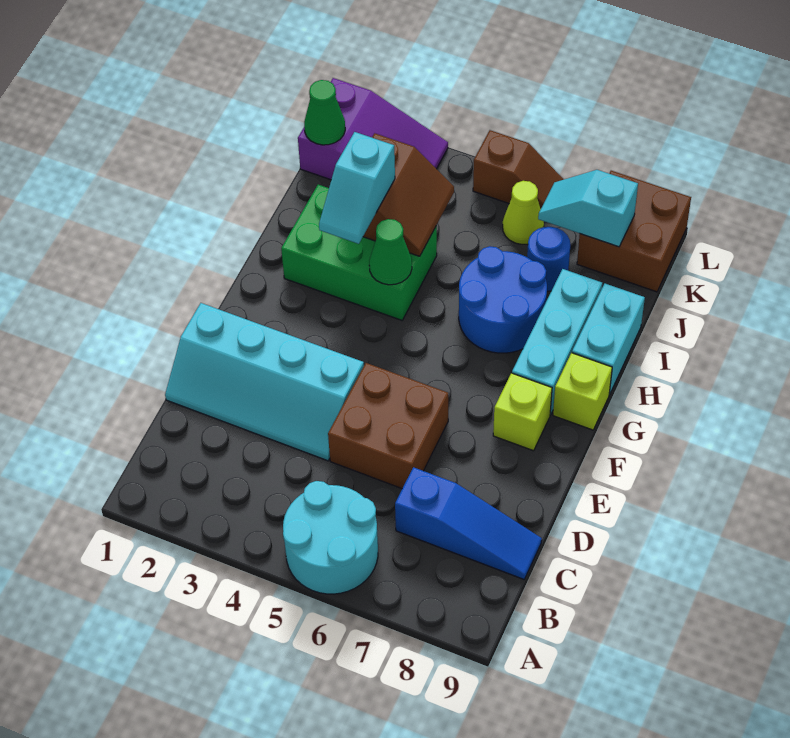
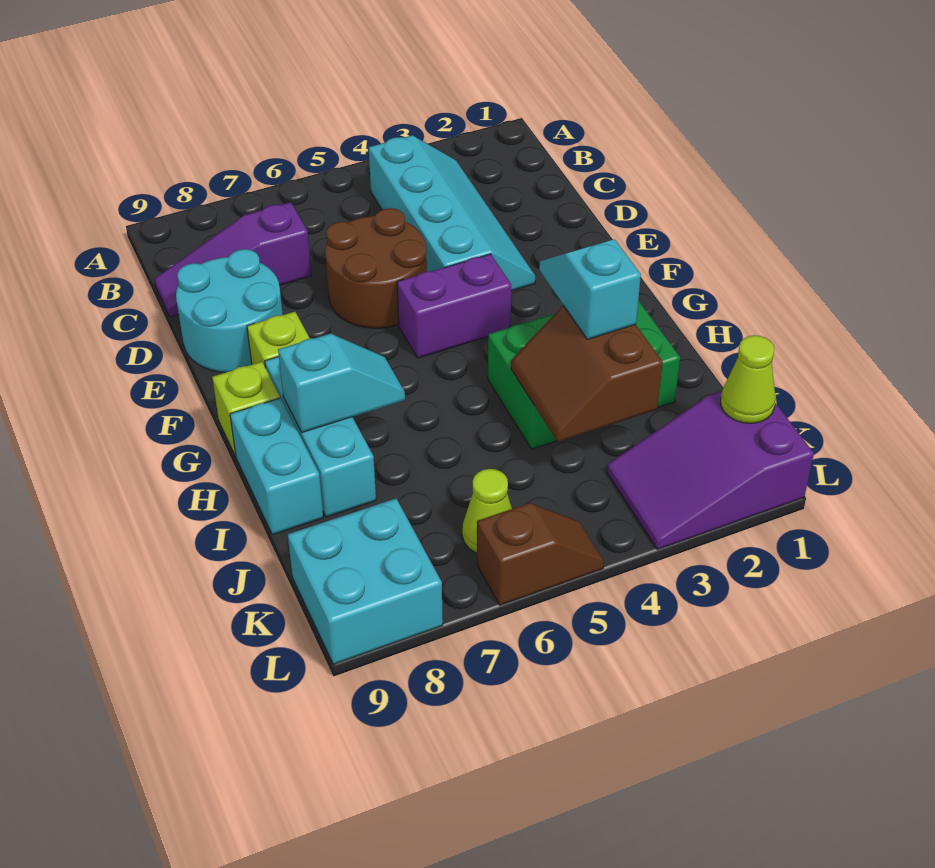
cyan round brick A5:B6 level 1 -> cyan round brick D8:E9 level 1
blue slope C7:C9 level 1 top 7 -> purple slope C7:C9 level 1 top 7
cyan slope D1:E4 level 1 top E -> cyan slope B3:E4 level 1 top 4
brown brick D5:E6 level 1 -> brown round brick D5:E6 level 1
none -> purple brick F4:F5 level 1
green cone H4 level 2 -> none
blue round brick H6:I7 level 1 -> none
blue round brick J7 level 1 -> none
green cone K1 level 2 -> lime cone K1 level 2
cyan slope K7:K8 level 2 top 8 -> cyan slope H7:H8 level 2 top 8
brown brick K8:L9 level 1 -> cyan brick K8:L9 level 1
brown slope L5:L6 level 1 top 5 -> brown slope L5:L6 level 1 top 6

